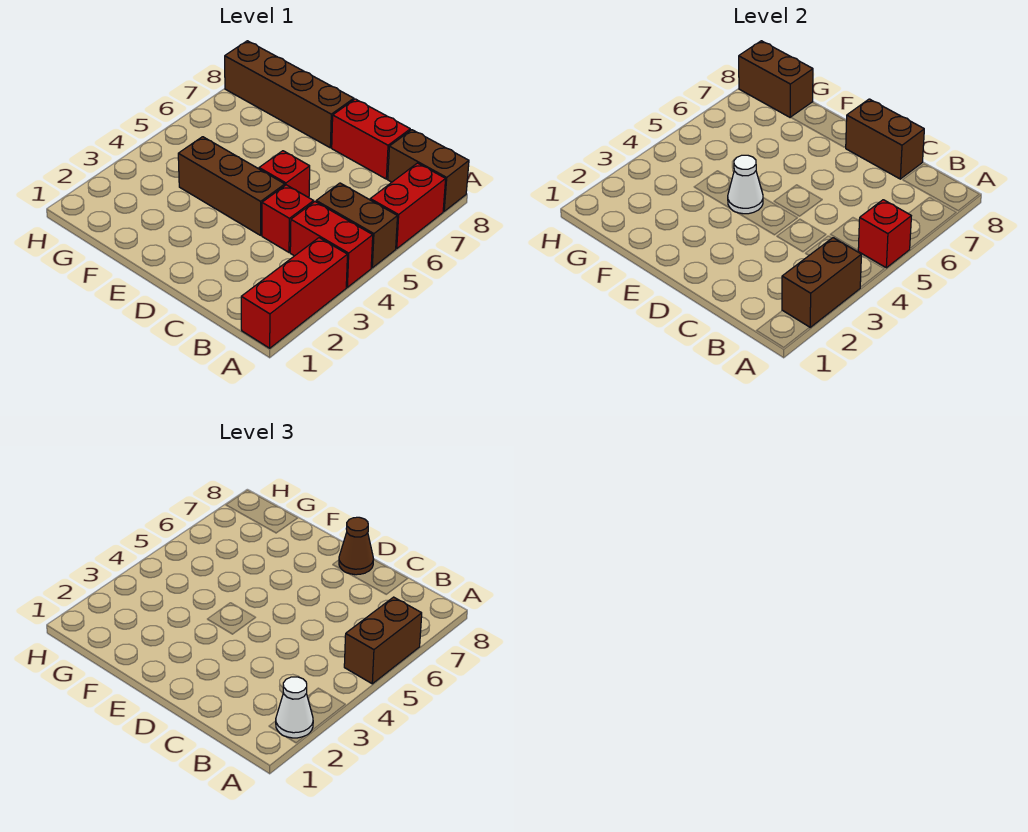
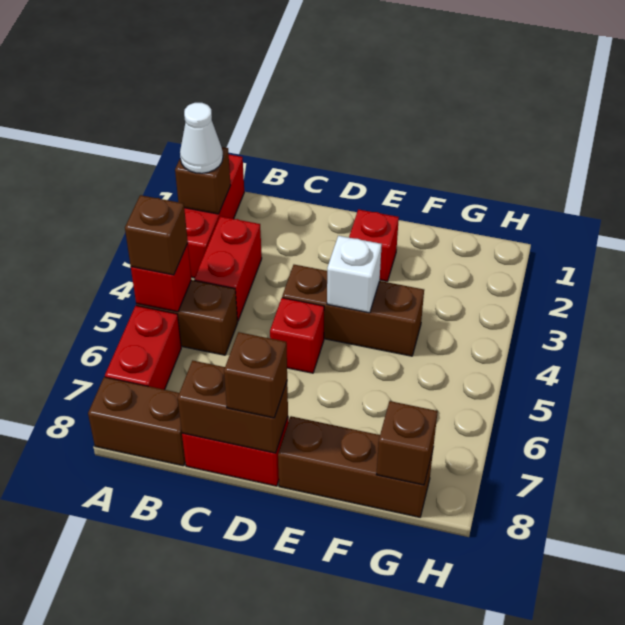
brown brick A2:A3 level 2 -> brown brick A2 level 2
red brick A4:B4 level 1 -> red brick B3:B4 level 1
brown brick A5:A6 level 3 -> brown brick A5 level 3
red brick C4 level 1 -> red brick E2 level 1
brown cone D8 level 3 -> brown brick D8 level 3
white cone E4 level 2 -> white brick E4 level 2
brown brick E8:H8 level 1 -> brown brick E8:G8 level 1
brown brick G8:H8 level 2 -> brown brick G8 level 2

